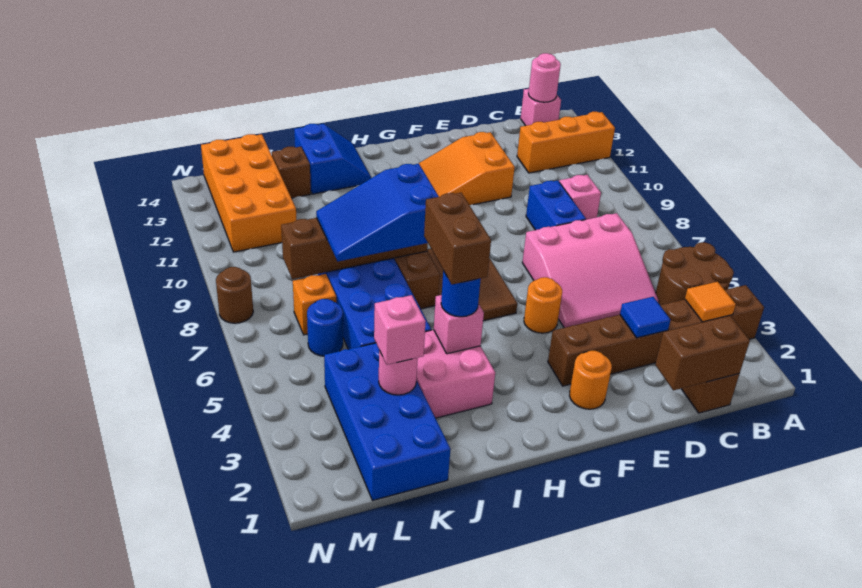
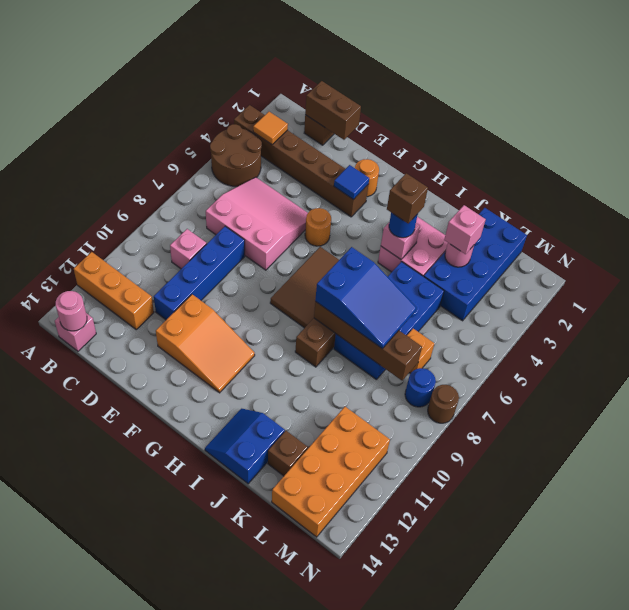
blue tile D3 level 2 -> blue tile F3 level 2
blue brick D8:D9 level 1 -> blue brick D8:D11 level 1
brown brick I4:I5 level 4 -> brown brick I4 level 4
blue round brick L6 level 1 -> blue round brick M8 level 1

